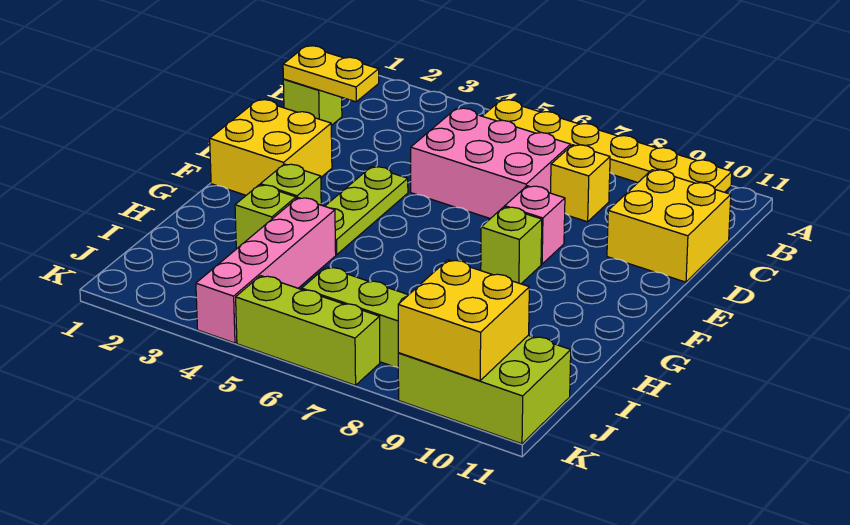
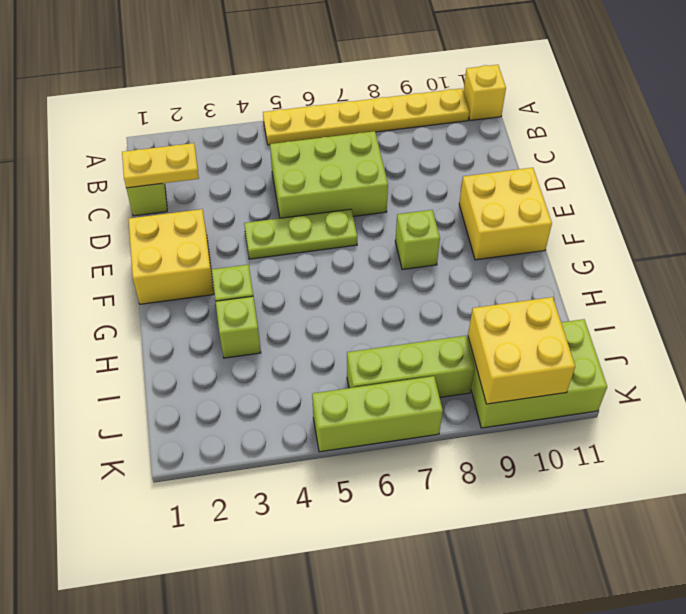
pink brick C5:D7 level 1 -> lime brick C5:D7 level 1
yellow brick C8 level 1 -> yellow brick A11 level 1
yellow brick C10:D11 level 1 -> yellow brick E10:F11 level 1
lime plate E4:G4 level 1 -> lime plate E4:E6 level 1
pink brick E8 level 1 -> none
pink brick H4:K4 level 1 -> none

